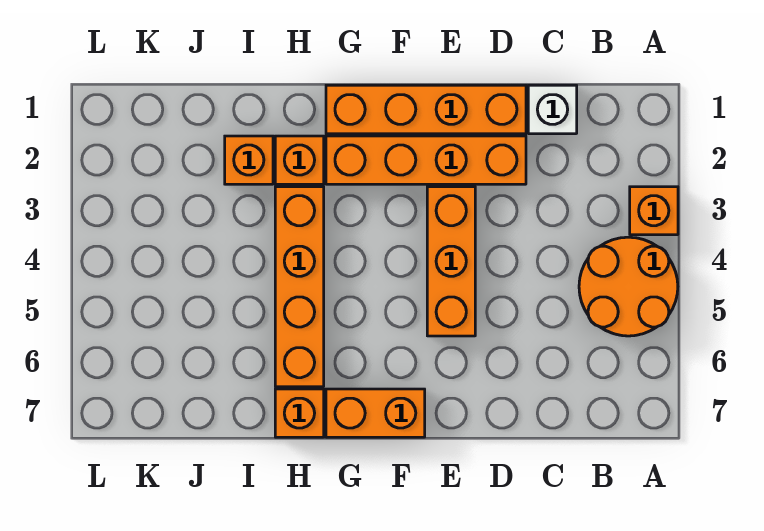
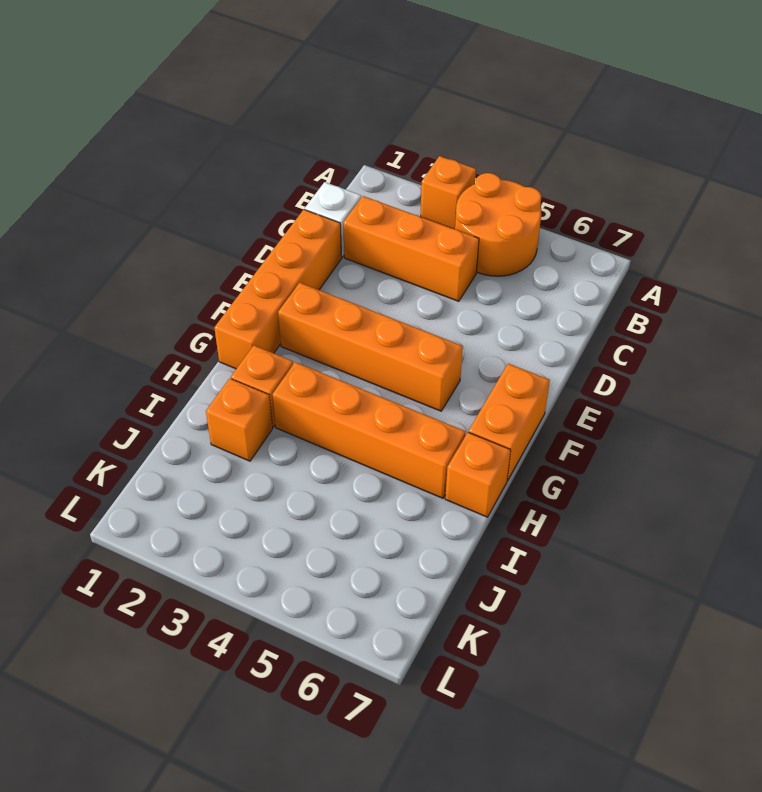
orange brick D2:G2 level 1 -> orange brick F2:F5 level 1
orange brick E3:E5 level 1 -> orange brick C2:C4 level 1

